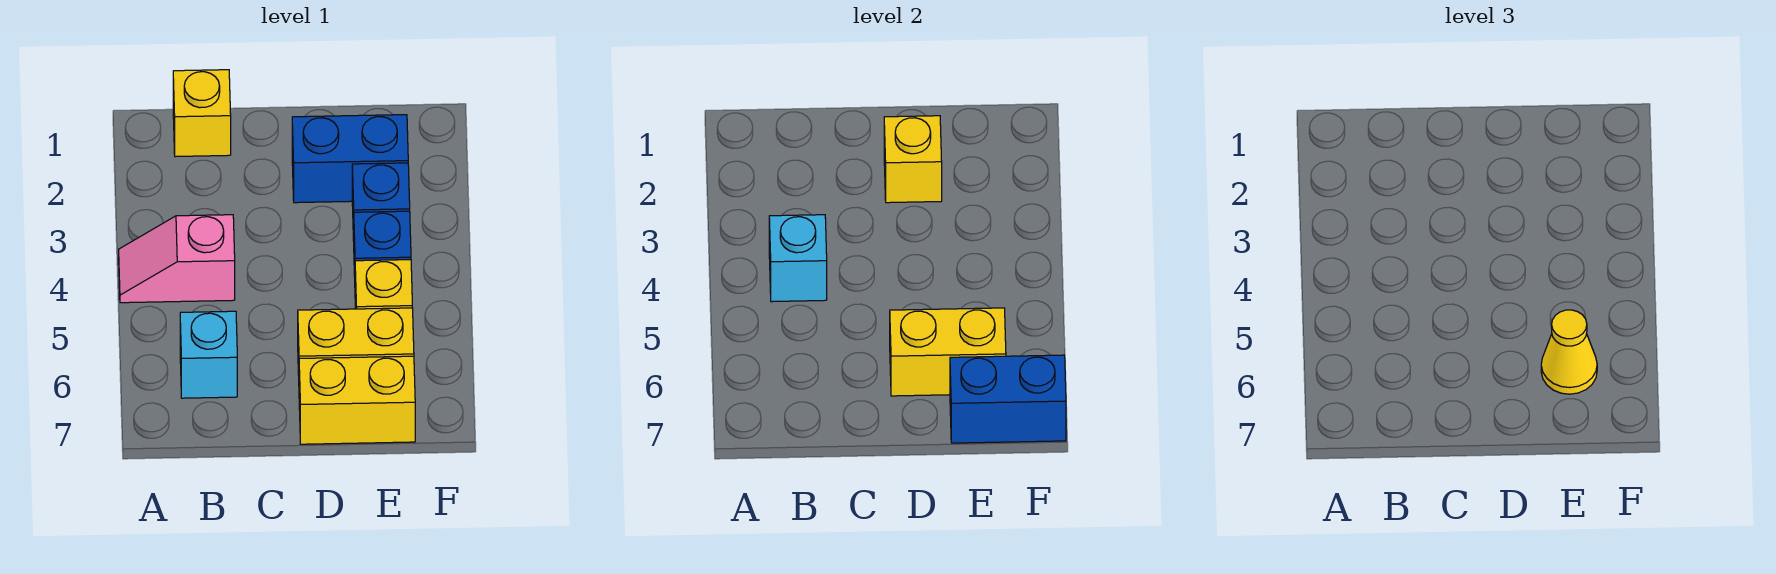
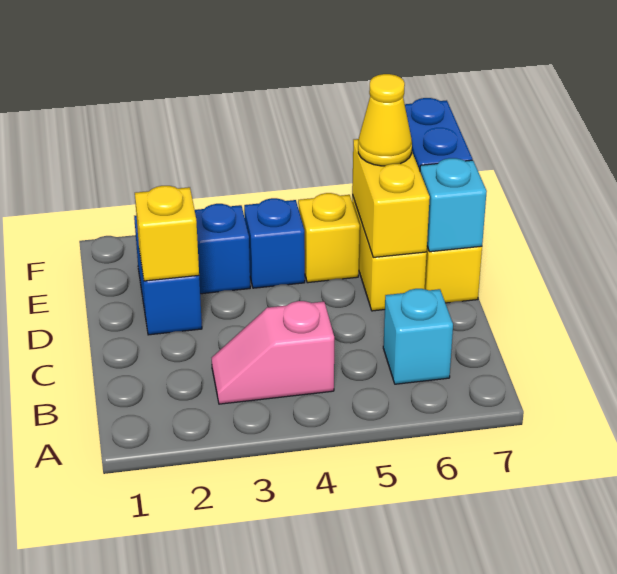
pink slope A4:B4 level 1 top B -> pink slope B3:B4 level 1 top 4
yellow brick B1 level 1 -> none
cyan brick B4 level 2 -> cyan brick D7 level 2

